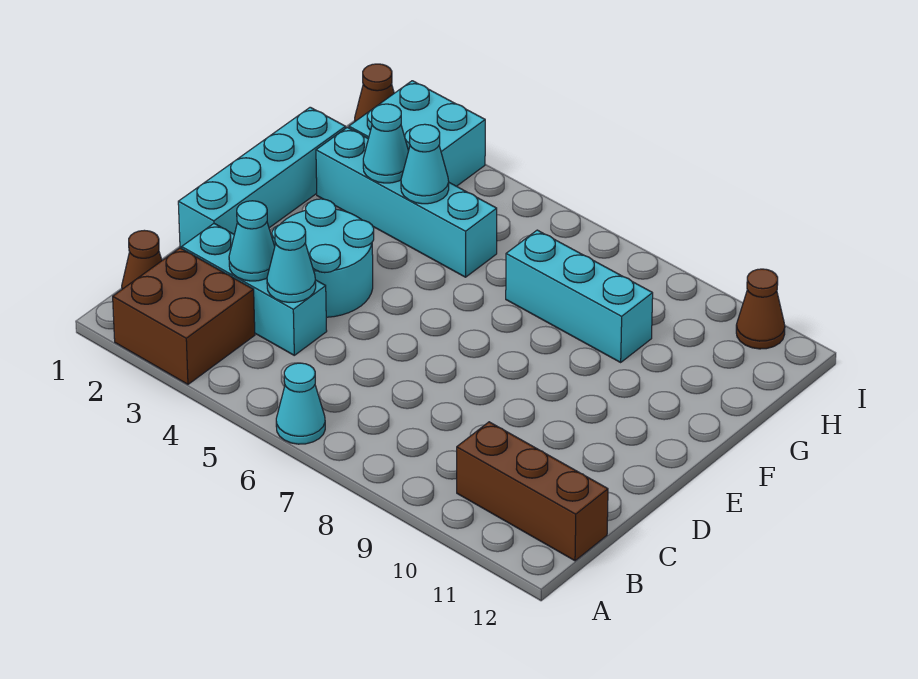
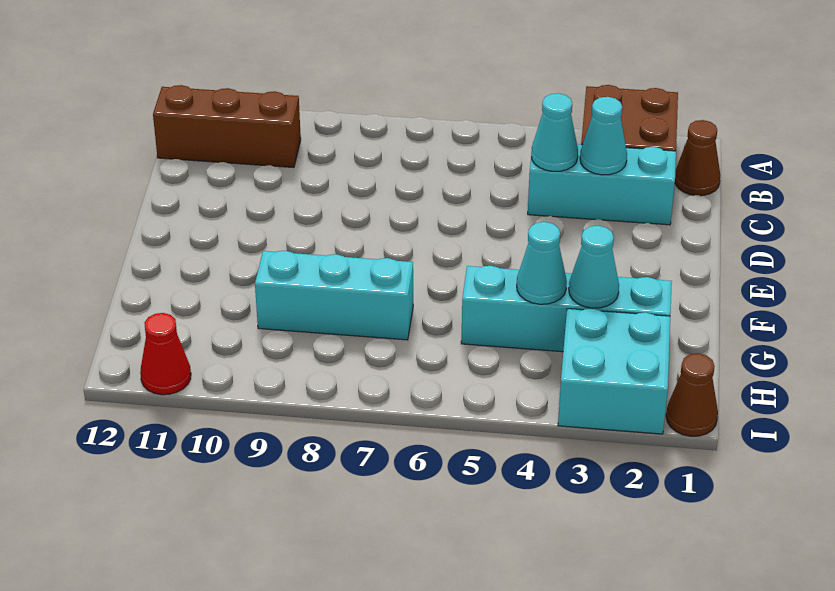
cyan cone A6 level 1 -> none
cyan brick D1:G1 level 1 -> none
cyan round brick D3:E4 level 1 -> none
brown cone I11 level 1 -> red cone I11 level 1

